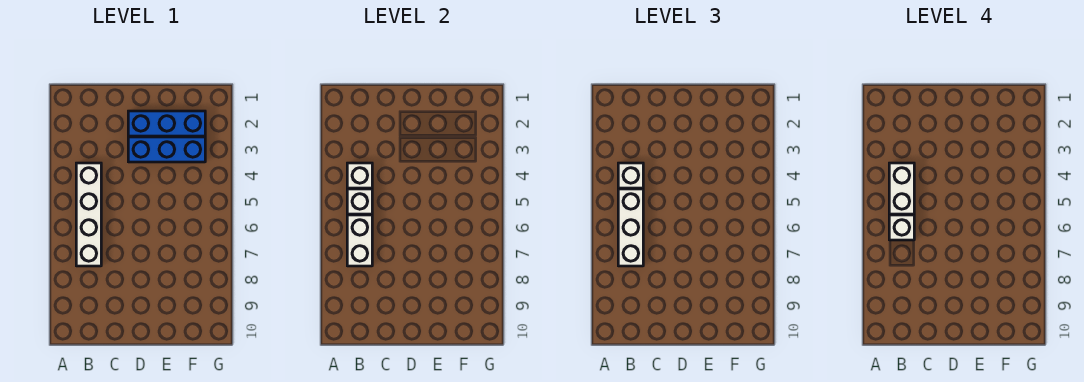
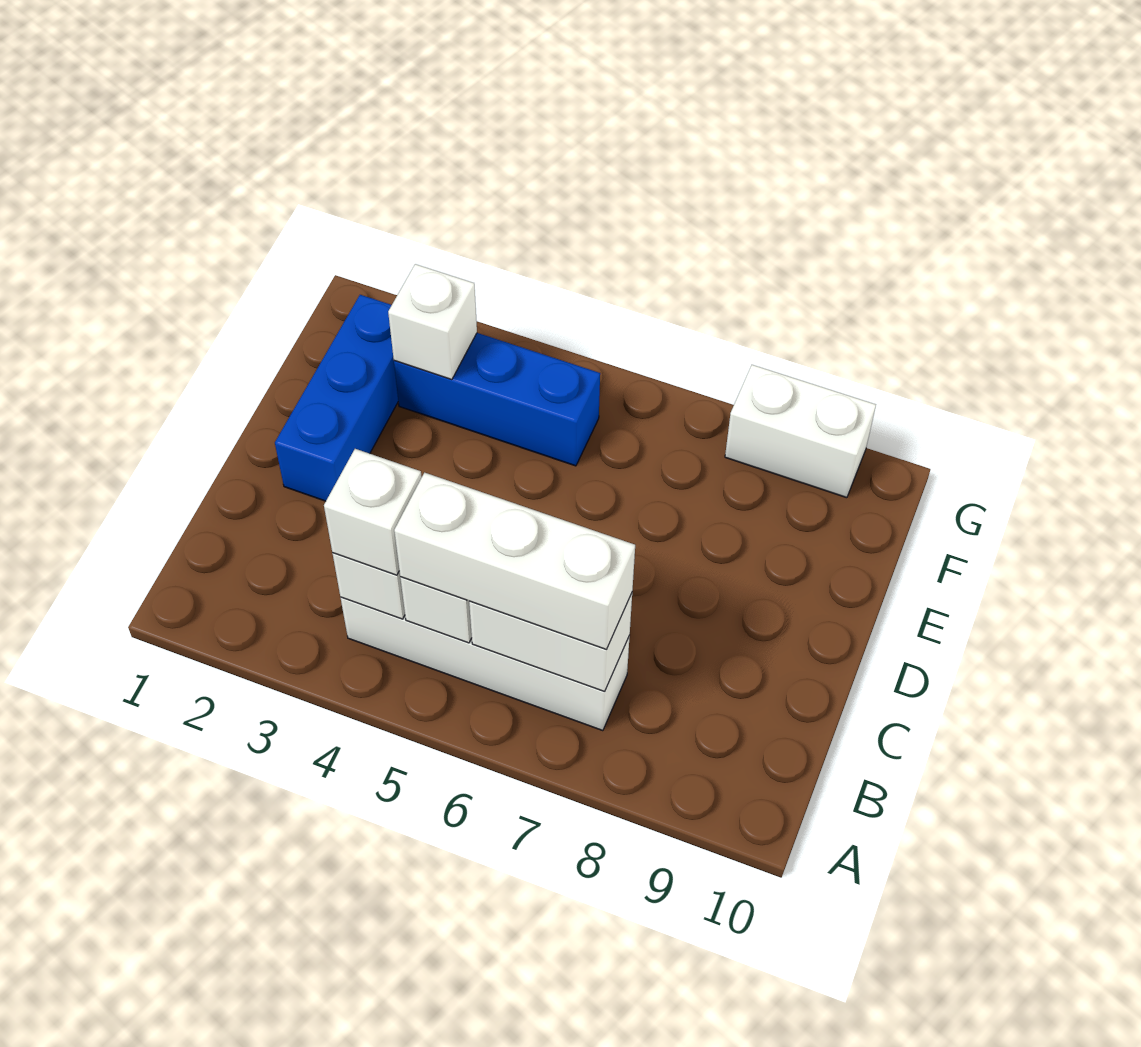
white brick B4:B5 level 4 -> white brick G8:G9 level 1
white brick B6 level 4 -> white brick F3 level 2
blue brick D3:F3 level 1 -> blue brick F3:F5 level 1

